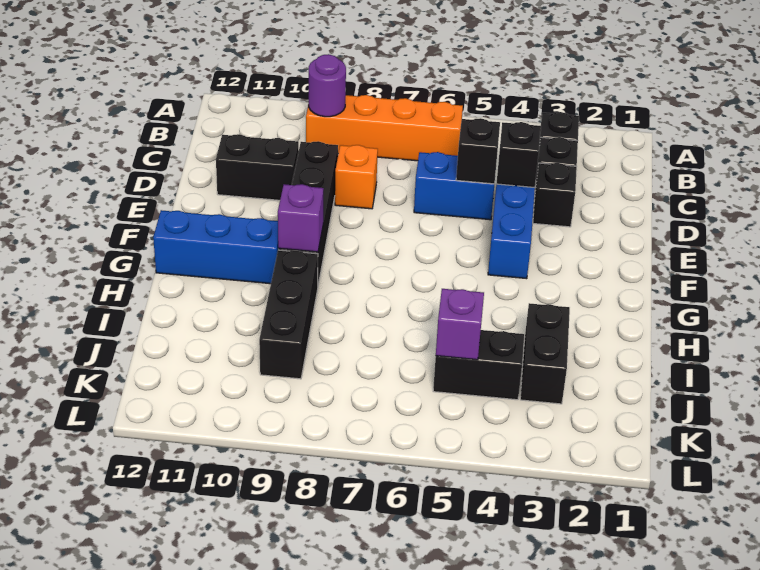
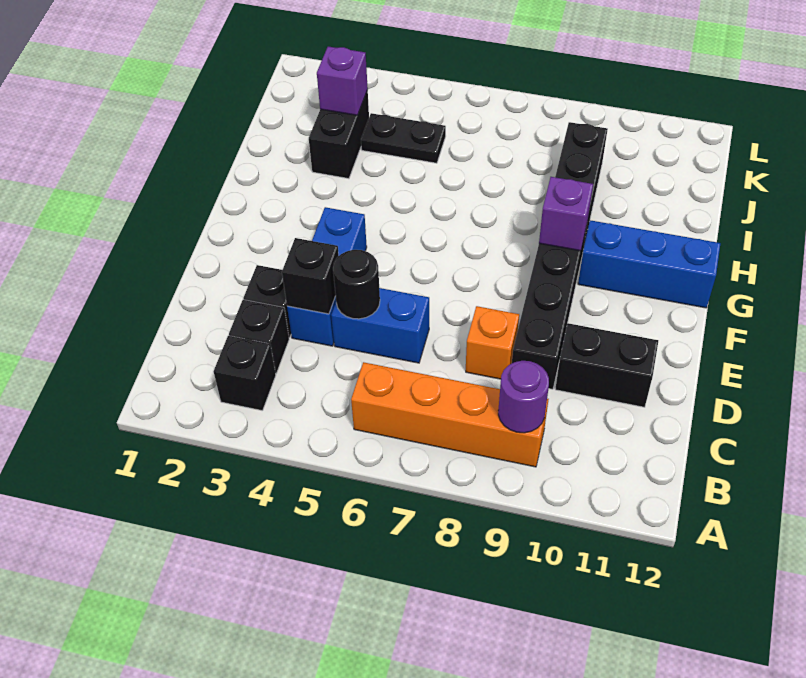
black brick D5 level 2 -> black round brick D5 level 2
black brick J4:J5 level 1 -> black plate J4:J5 level 1
purple brick J5 level 2 -> purple brick J3 level 2

